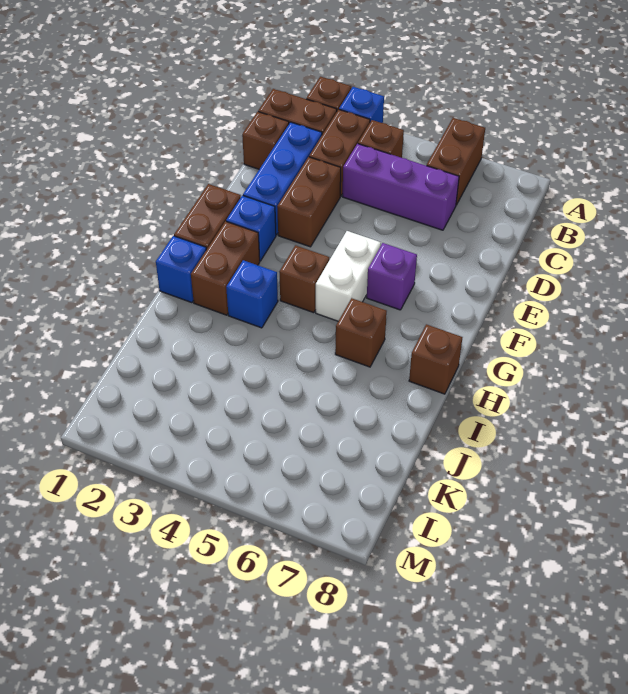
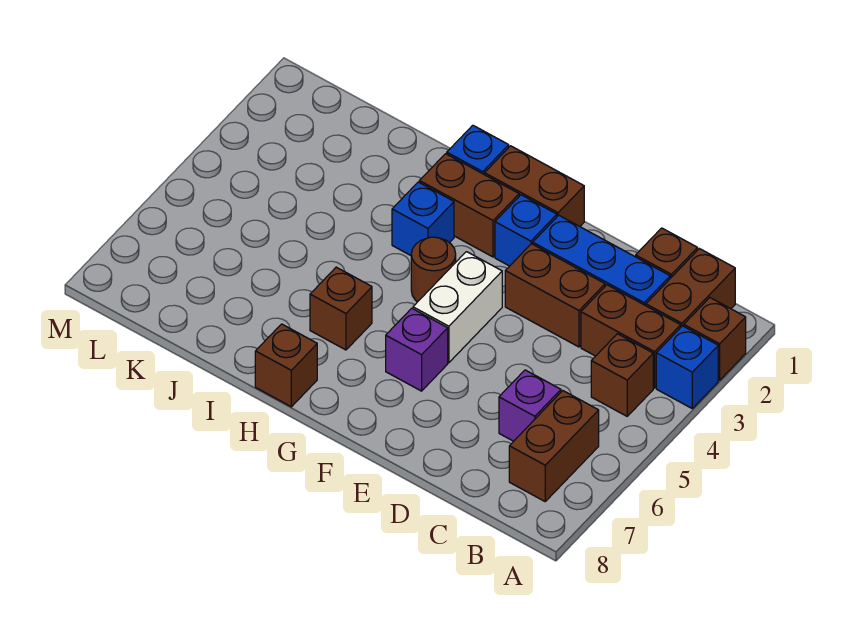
brown brick A6:B6 level 1 -> brown brick B6:B7 level 1
purple brick C4:C6 level 1 -> purple brick C6 level 1
white brick F5:G5 level 1 -> white brick F4:F5 level 1
brown brick G4 level 1 -> brown round brick G4 level 1

